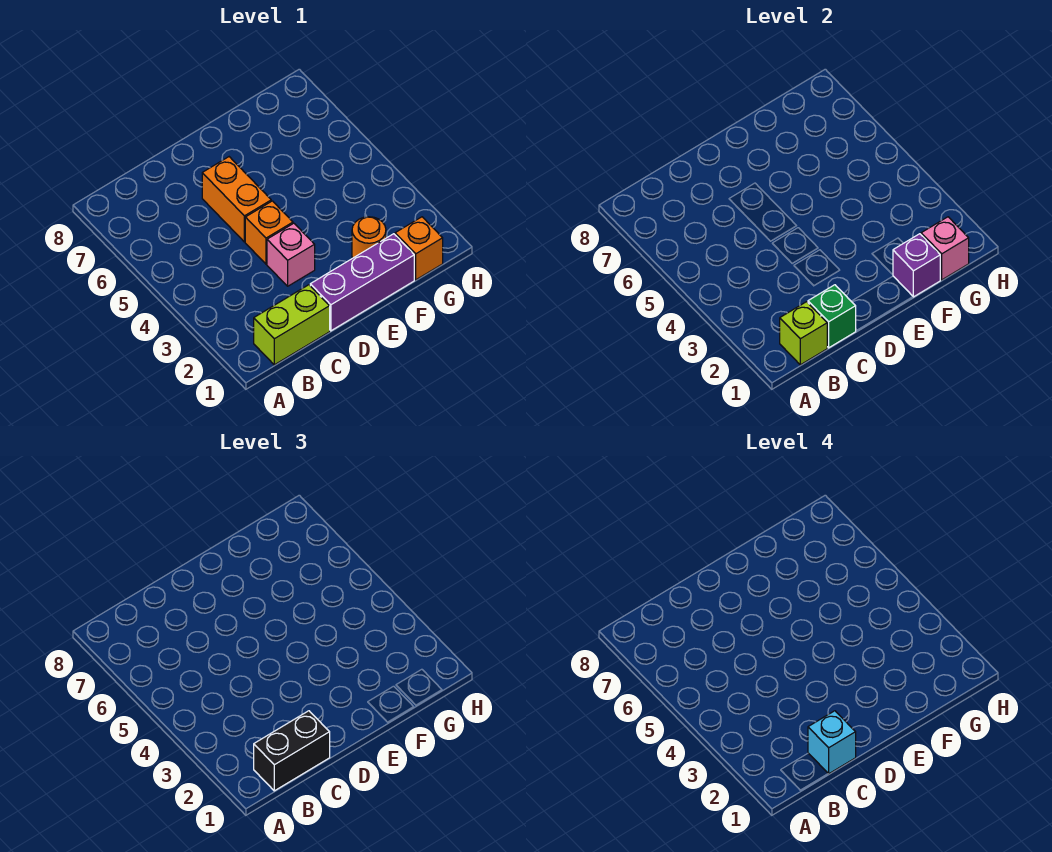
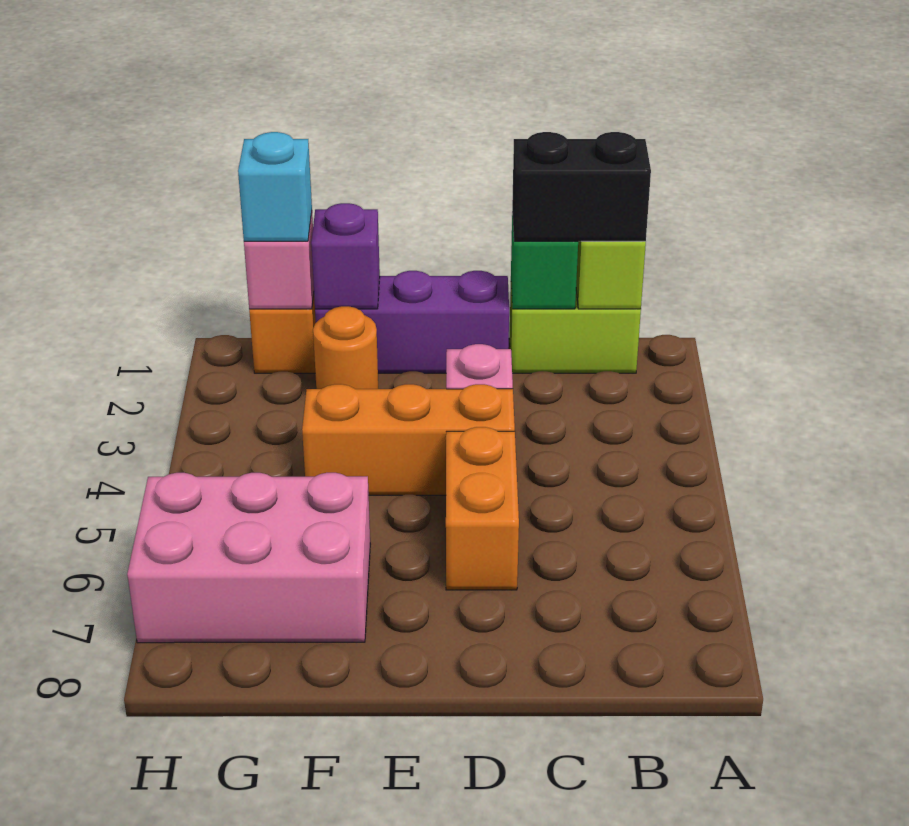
cyan brick C1 level 4 -> cyan brick G1 level 3
orange brick D4 level 1 -> orange brick D4:F4 level 1
none -> pink brick F6:H7 level 1

